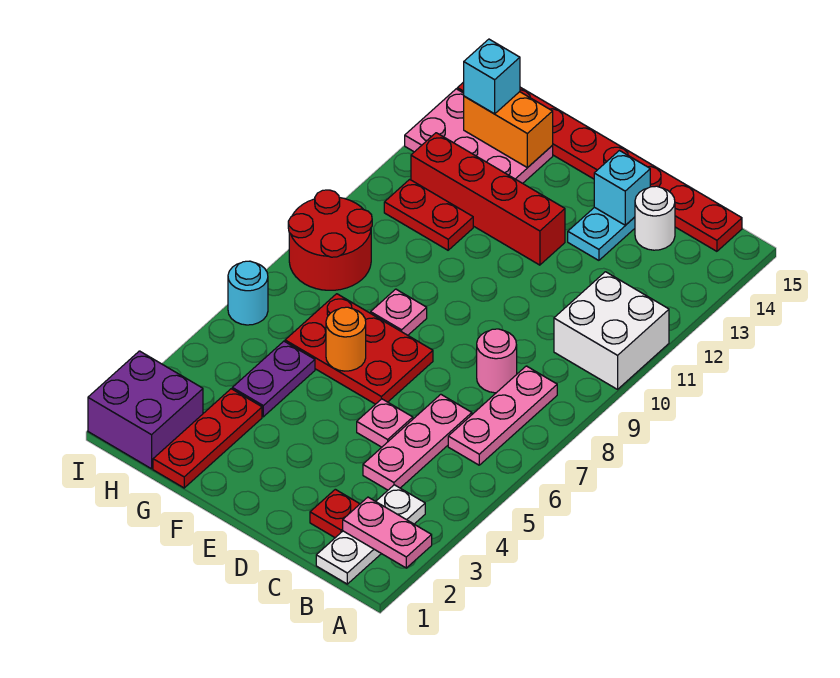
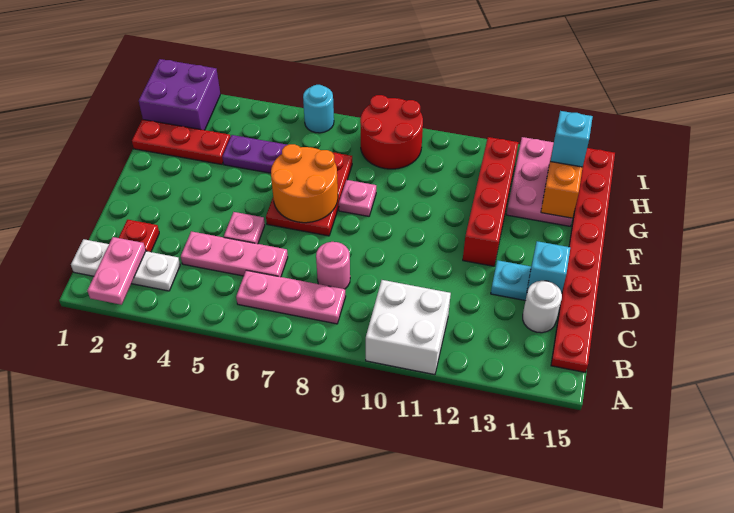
orange round brick F6 level 2 -> orange round brick E6:F7 level 2
red plate G11:H11 level 1 -> none

